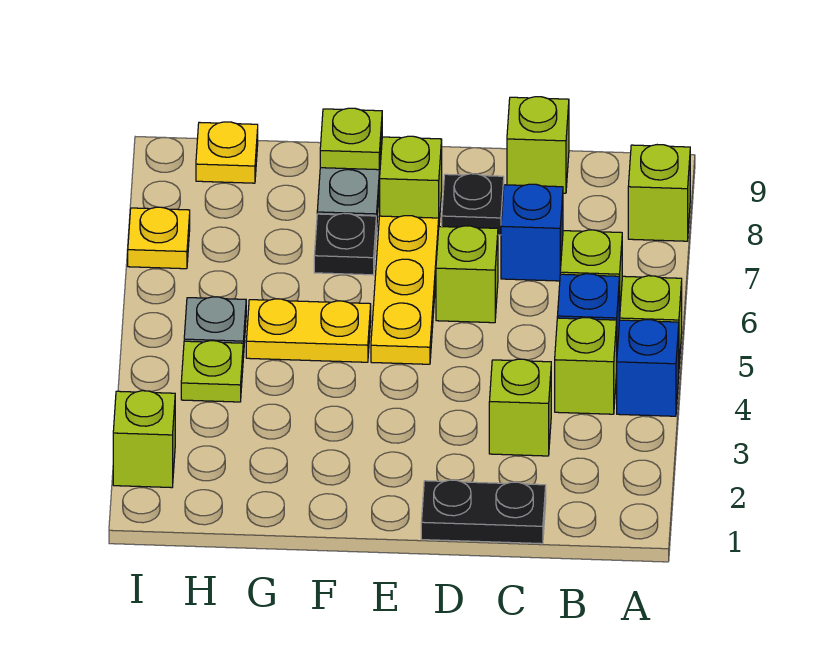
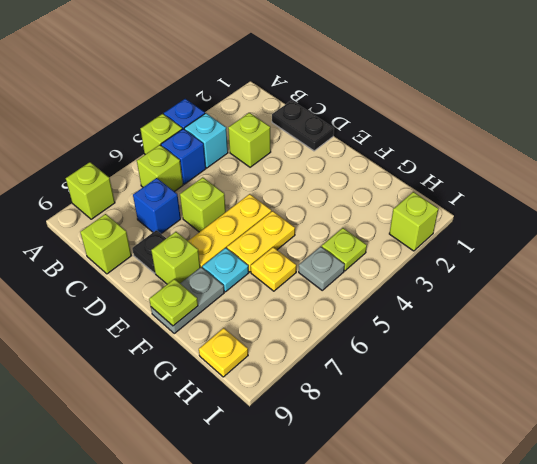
lime brick B4 level 1 -> cyan brick B4 level 1
yellow plate F5:G5 level 1 -> yellow plate F5:F6 level 1
black plate F7 level 1 -> cyan plate F7 level 1
yellow plate I7 level 1 -> yellow plate G6 level 1

